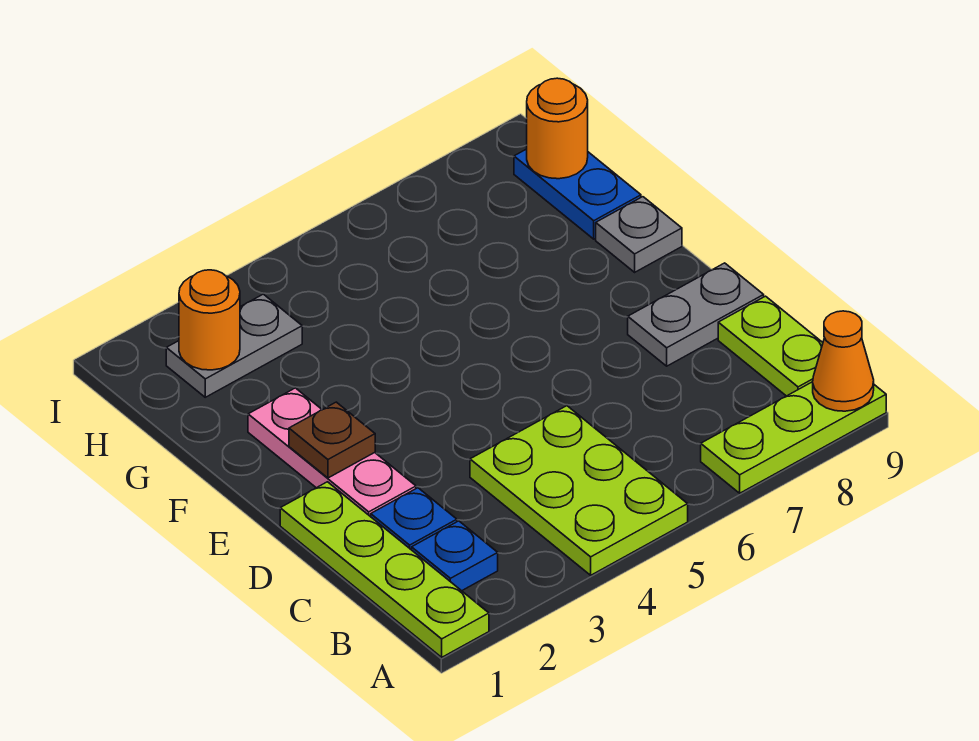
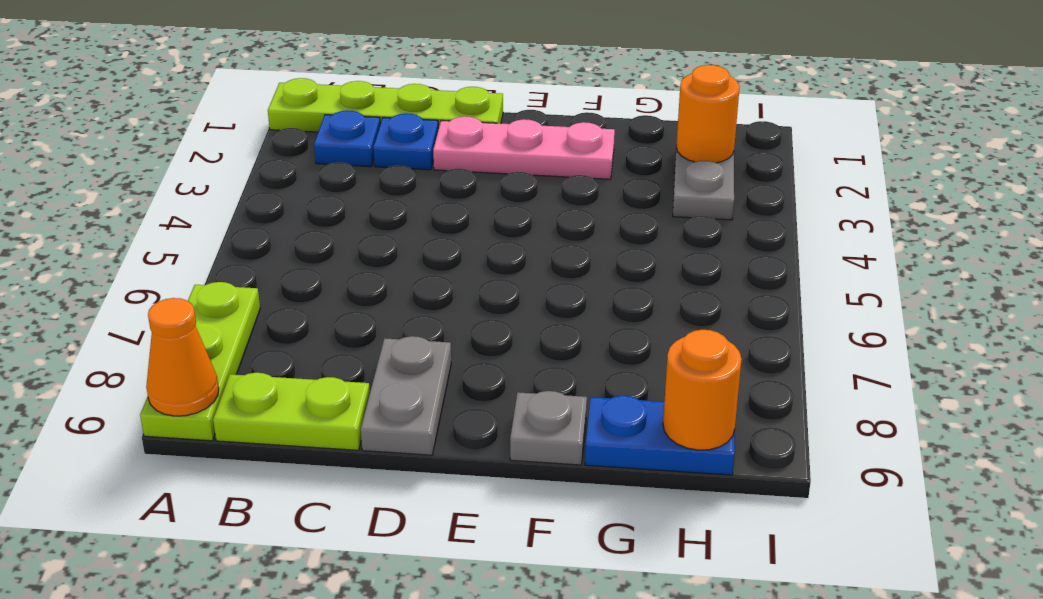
lime plate A4:C5 level 1 -> none
brown plate E2 level 2 -> none

